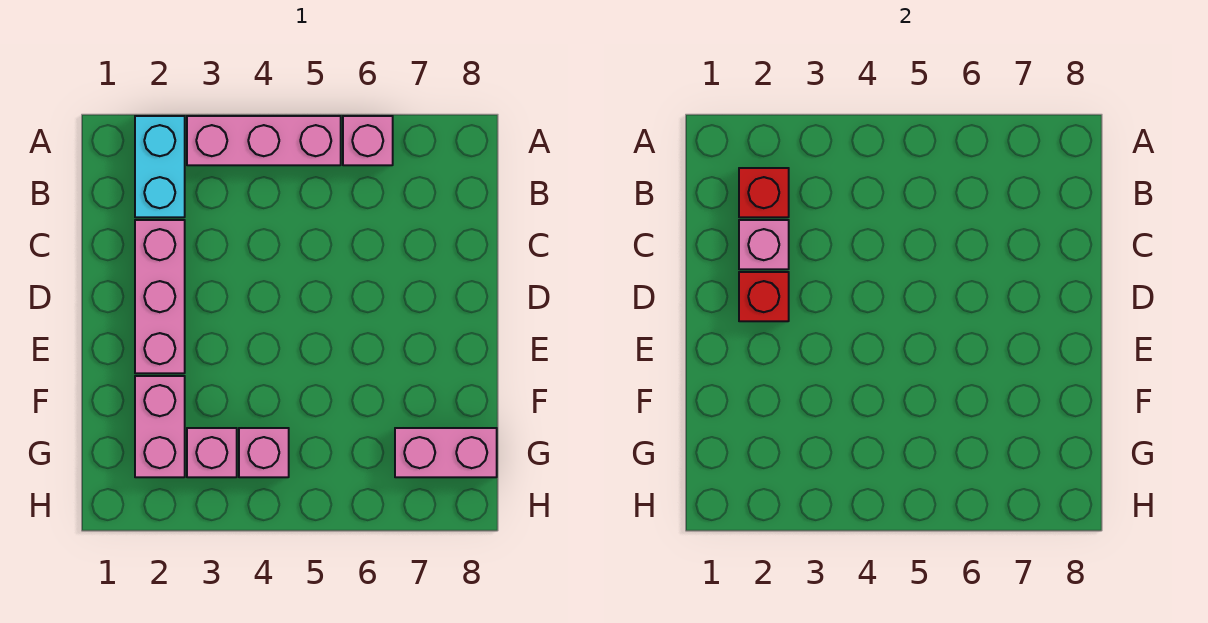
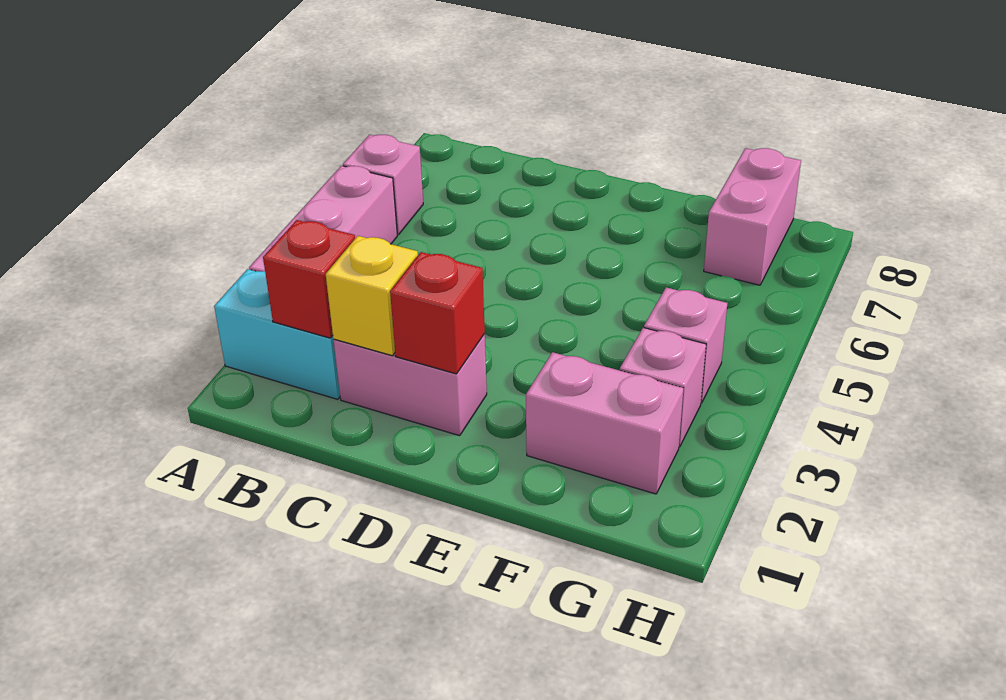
pink brick C2:E2 level 1 -> pink brick C2:D2 level 1
pink brick C2 level 2 -> yellow brick C2 level 2

